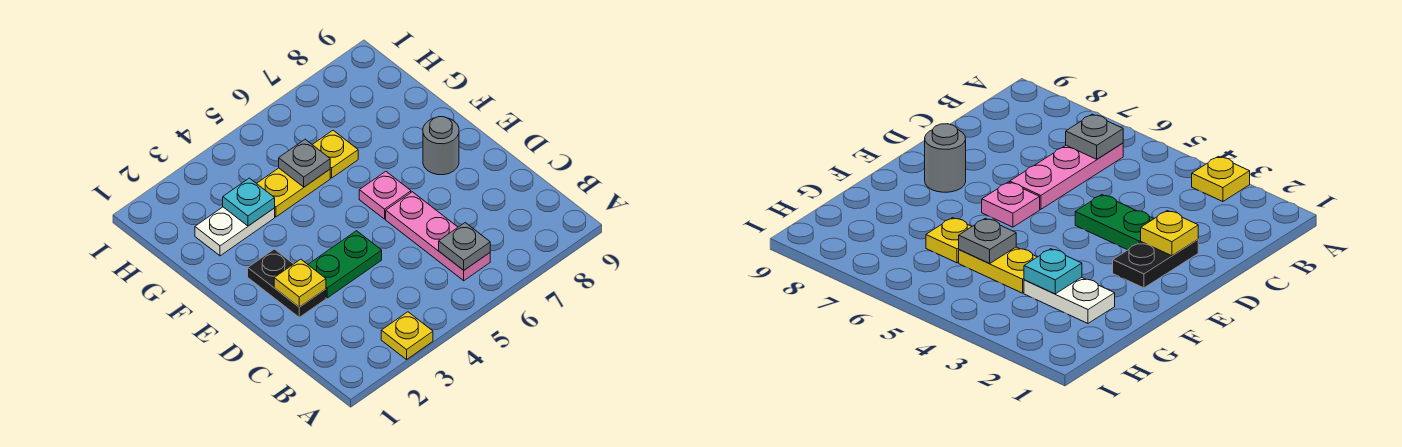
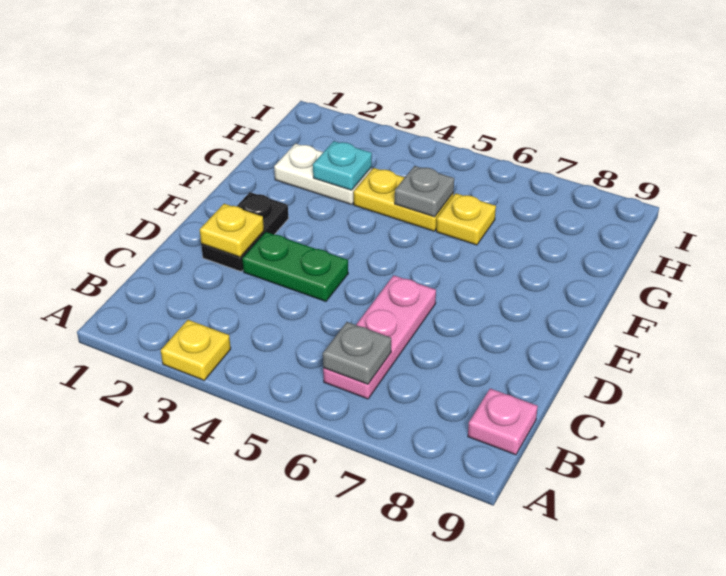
pink plate E6 level 1 -> pink plate B9 level 1
grey round brick E8 level 1 -> none

